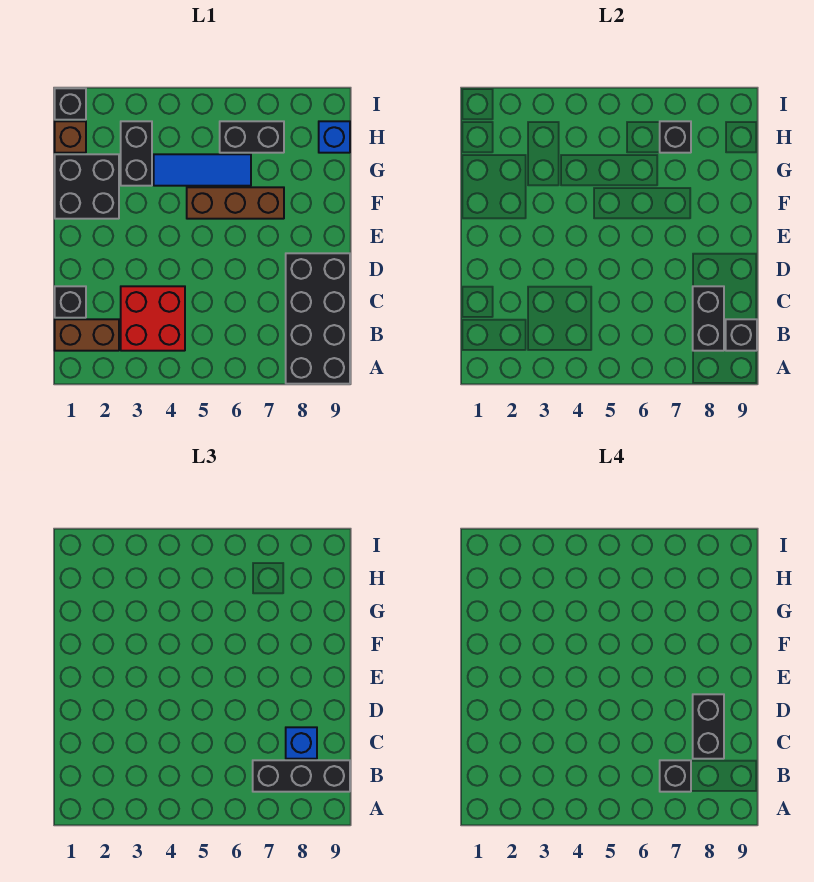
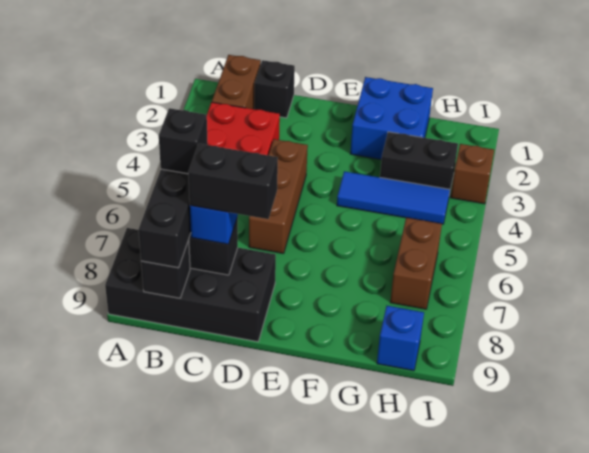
black brick F1:G2 level 1 -> blue brick F1:G2 level 1
brown brick F5:F7 level 1 -> brown brick D4:D6 level 1
blue tile G4:G6 level 1 -> blue tile F4:H4 level 1
brown brick H1 level 1 -> brown brick I3 level 1
black brick H6:H7 level 1 -> brown brick H6:H7 level 1
black brick H7 level 2 -> none
black brick I1 level 1 -> none

